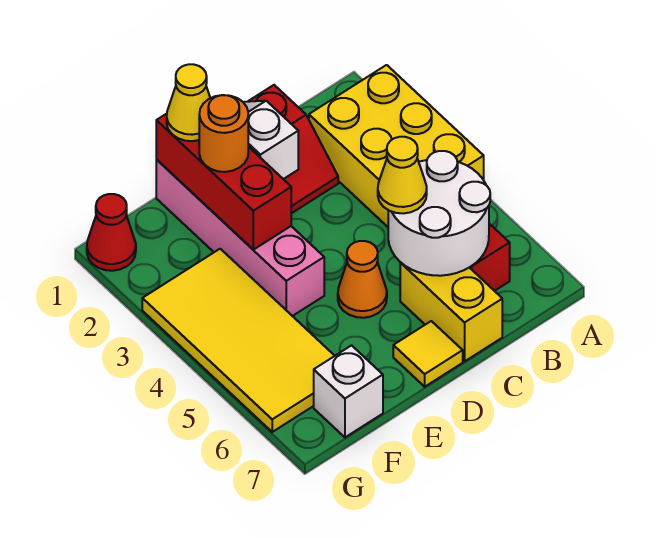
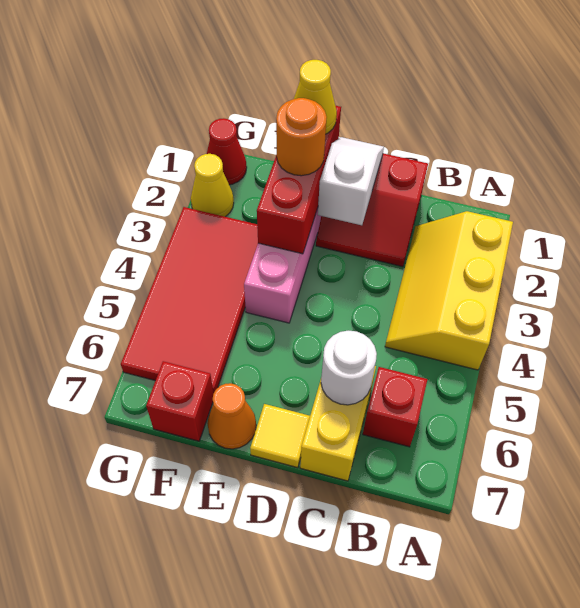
yellow brick A2:B4 level 1 -> yellow slope A2:B4 level 1 top A
white round brick B5:C6 level 2 -> white round brick C6 level 2
yellow cone C5 level 3 -> yellow cone G2 level 1
orange cone D5 level 1 -> orange cone E7 level 1
yellow tile F3:G6 level 1 -> red tile F3:G6 level 1
white brick F7 level 1 -> red brick F7 level 1

